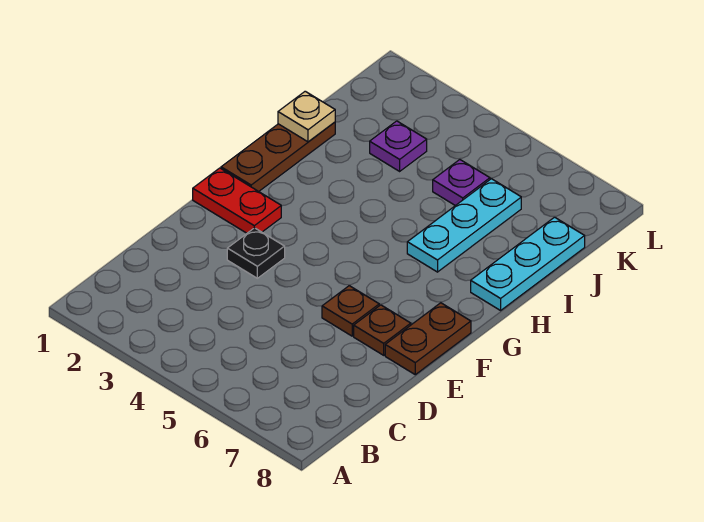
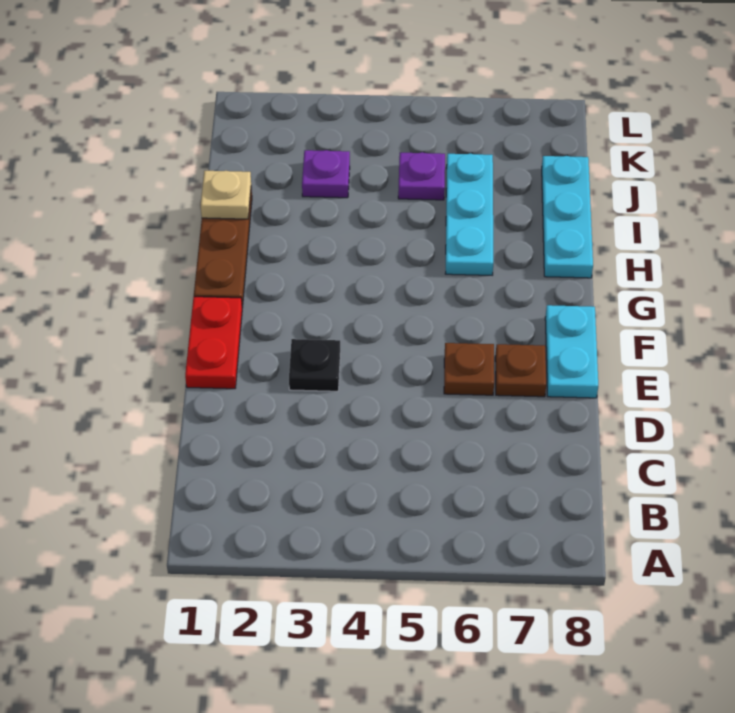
brown plate E8:F8 level 1 -> cyan plate E8:F8 level 1
red plate F1:F2 level 1 -> red plate E1:F1 level 1

